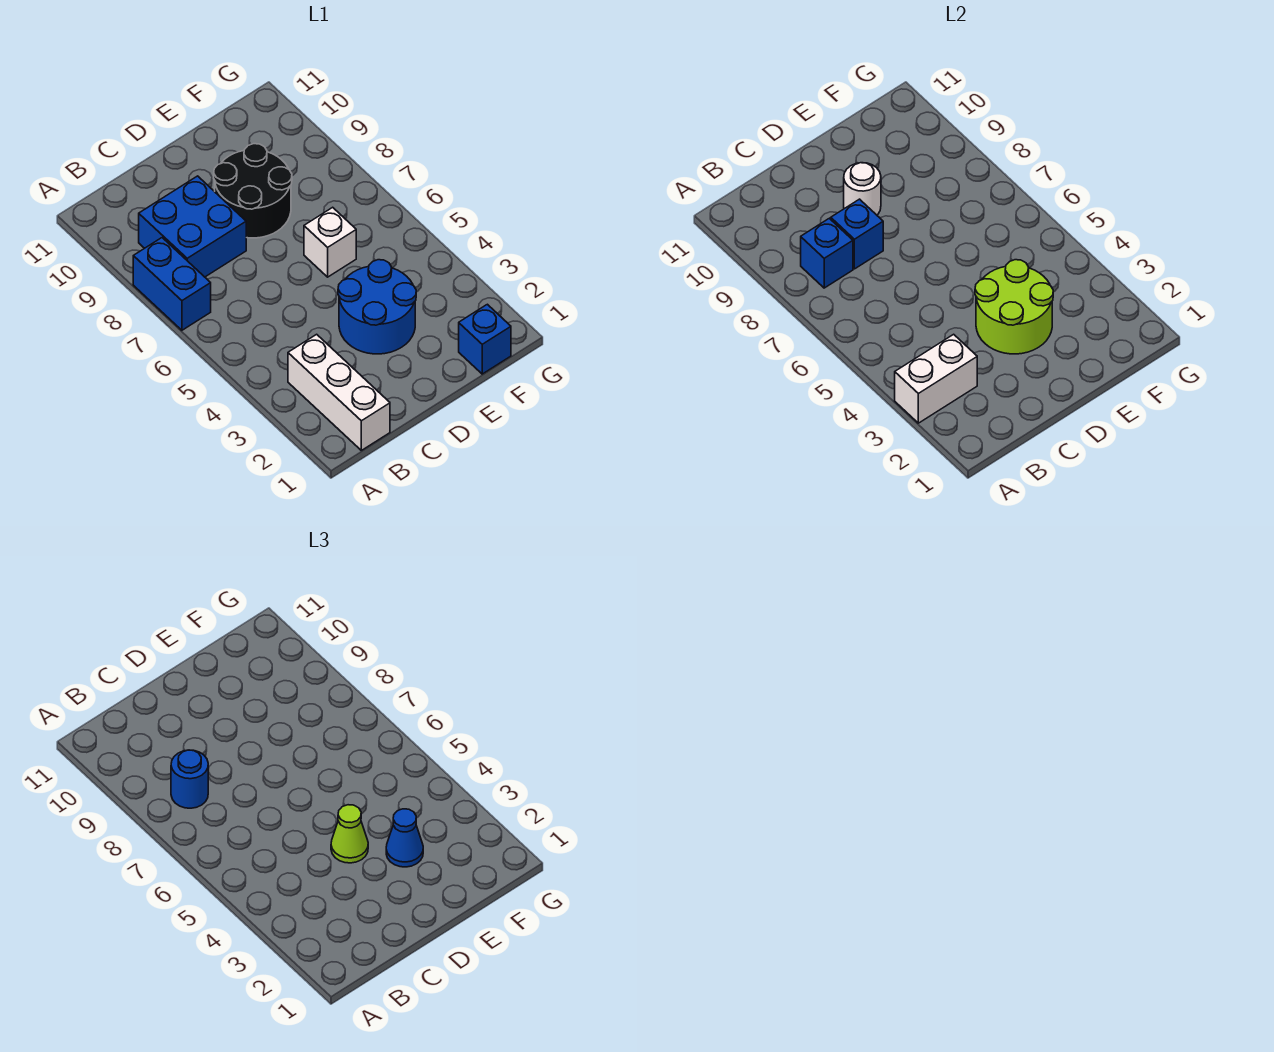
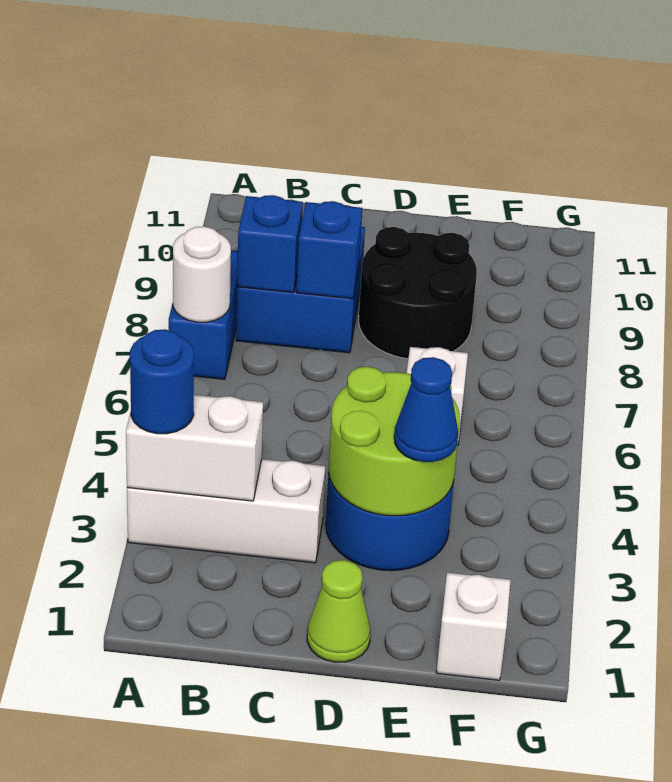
white brick B1:B3 level 1 -> white brick A3:C3 level 1
blue round brick B8 level 3 -> blue round brick A3 level 3
lime cone D4 level 3 -> lime cone D1 level 1
white round brick D9 level 2 -> white round brick A7 level 2
blue brick F1 level 1 -> white brick F1 level 1

